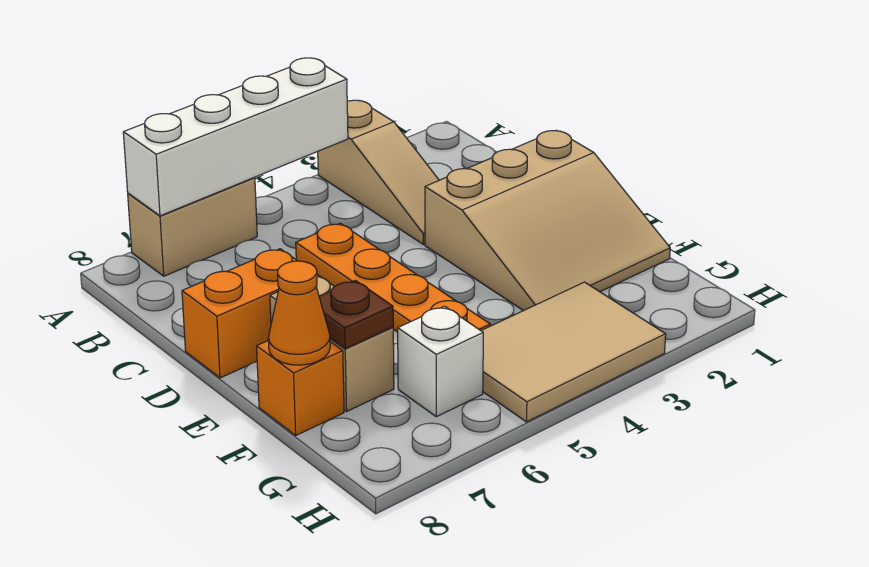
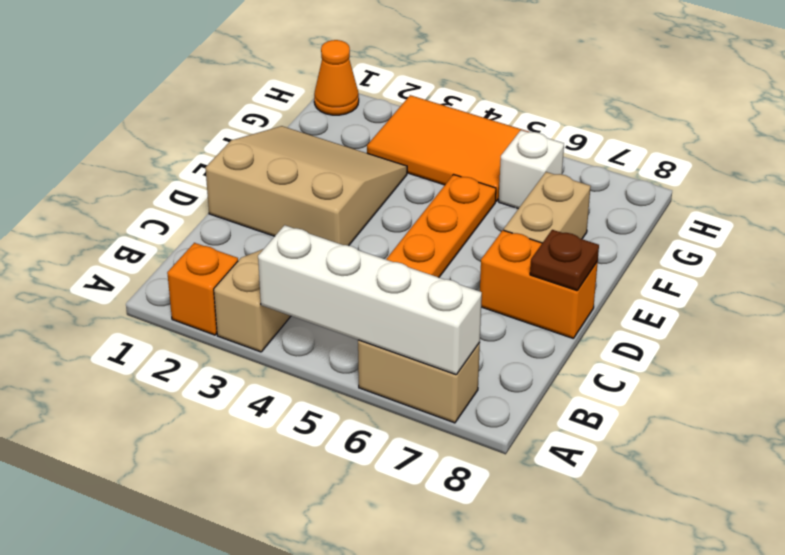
brown plate F7 level 2 -> brown plate D8 level 2
orange brick F8 level 1 -> orange brick A2 level 1
orange cone F8 level 2 -> orange cone H1 level 1
tan tile G3:H5 level 1 -> orange tile G3:H5 level 1

